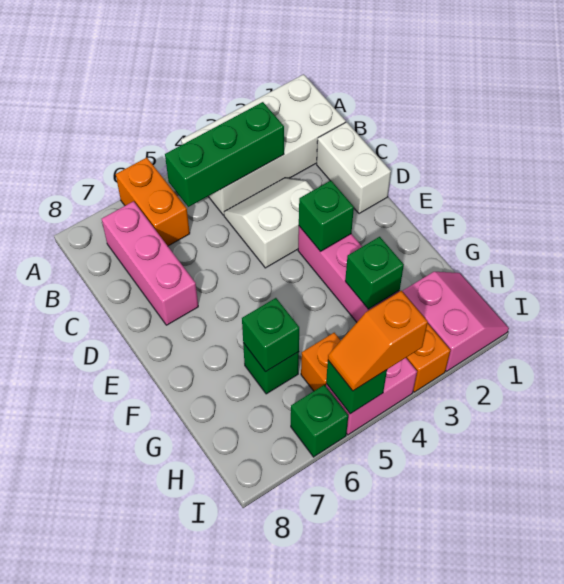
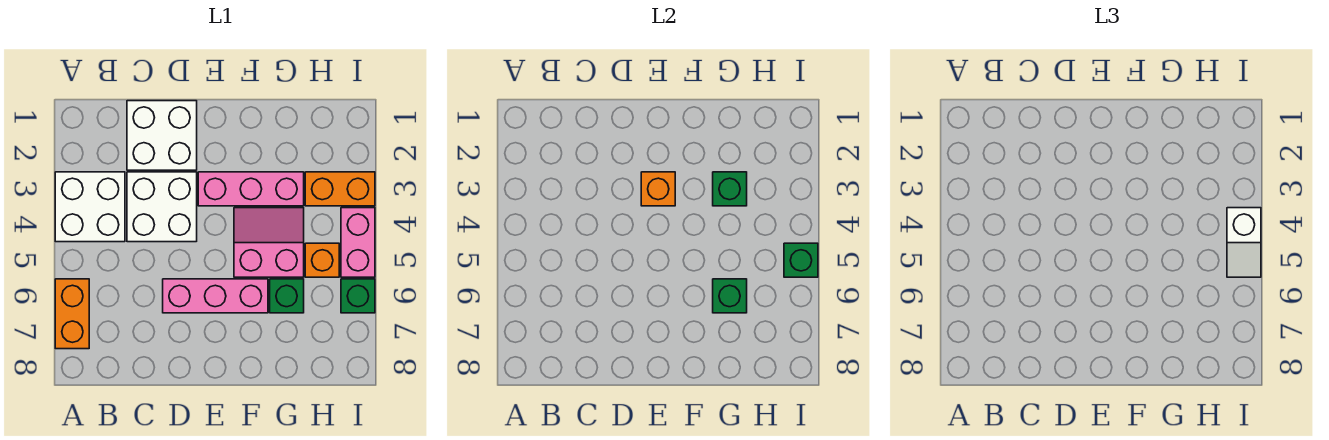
white brick A1:B4 level 1 -> white brick A3:B4 level 1
orange brick A6:B6 level 1 -> orange brick A6:A7 level 1
green brick B3:B5 level 2 -> none
pink brick B7:D7 level 1 -> pink brick D6:F6 level 1
white brick C1:D1 level 1 -> white brick C1:D2 level 1
white slope C3:D4 level 1 top D -> white brick C3:D4 level 1
green brick E3 level 2 -> orange brick E3 level 2
pink slope H1:I2 level 1 top 2 -> pink slope F4:G5 level 1 top 5
orange slope I4:I5 level 3 top 4 -> white slope I4:I5 level 3 top 4

